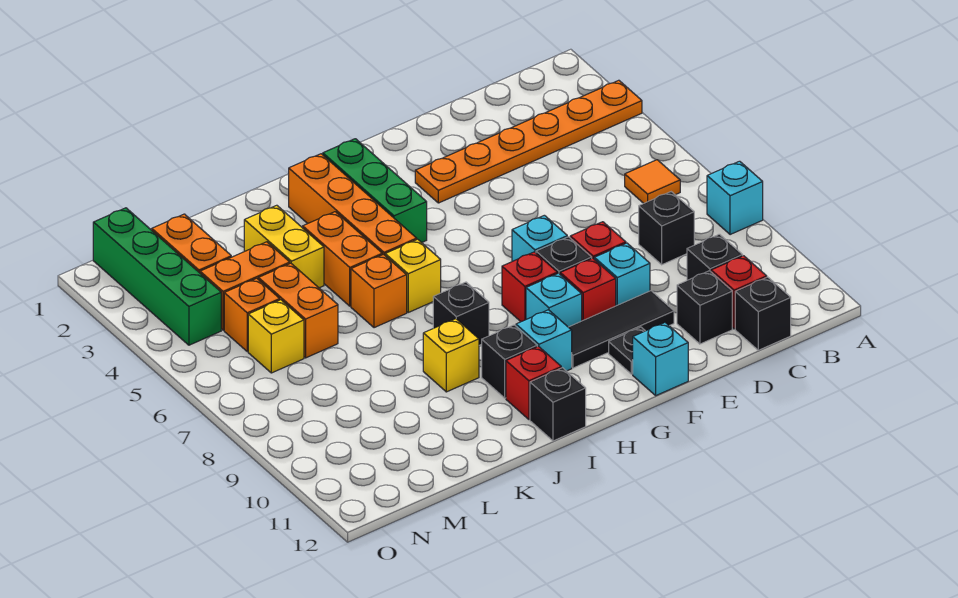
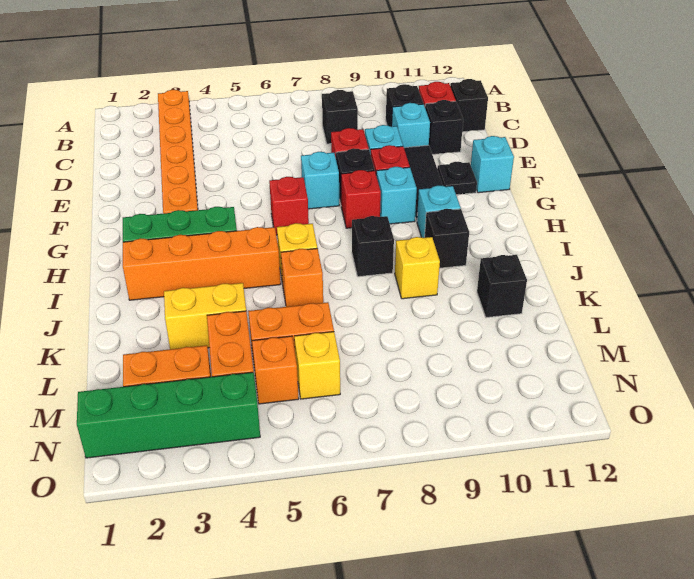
cyan brick A8 level 1 -> cyan brick D10 level 1
orange tile B6 level 1 -> none
red brick I11 level 1 -> red brick G6 level 1
black brick I12 level 1 -> black brick K11 level 1
orange brick J4:J5 level 1 -> none

